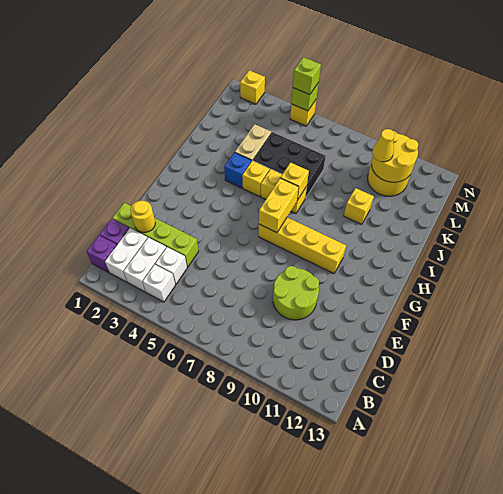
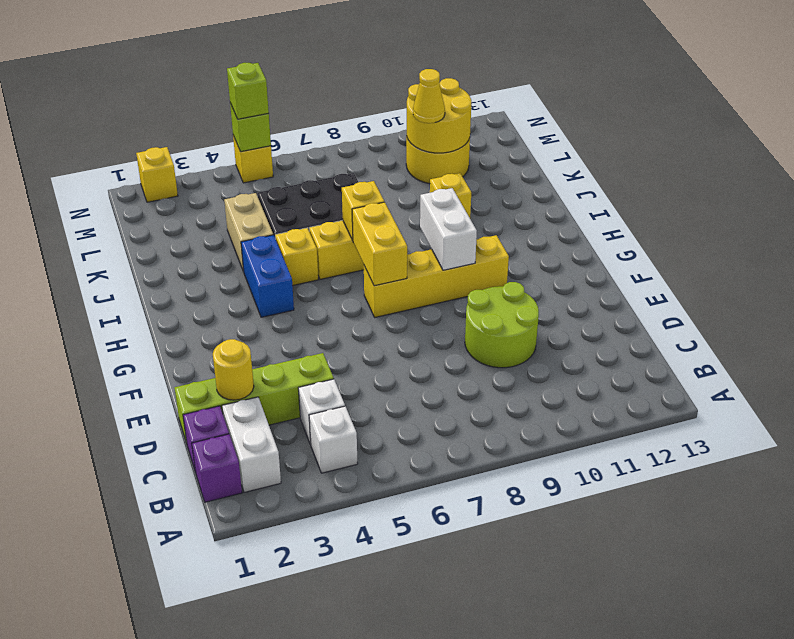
white brick B3:C3 level 1 -> white brick G9:H9 level 2
blue brick I4 level 1 -> blue brick H4:I4 level 1

